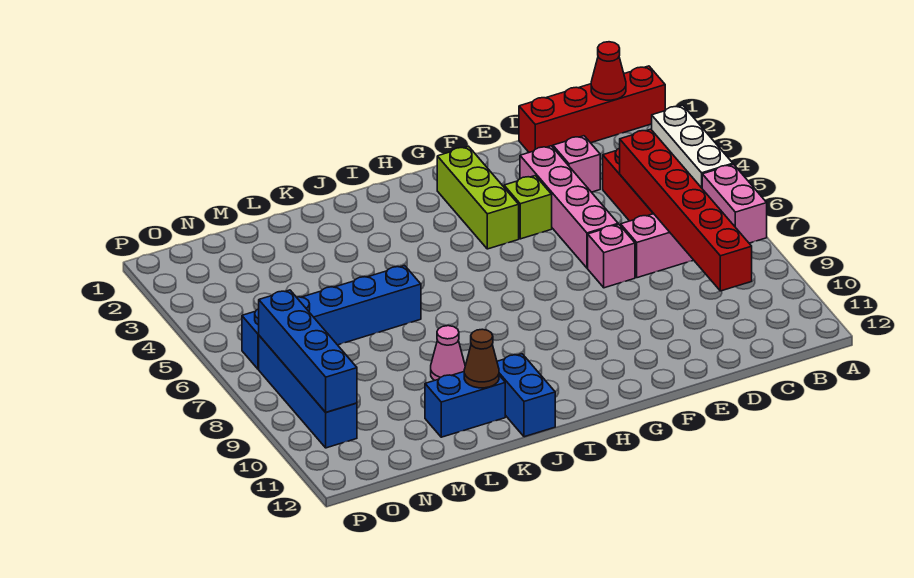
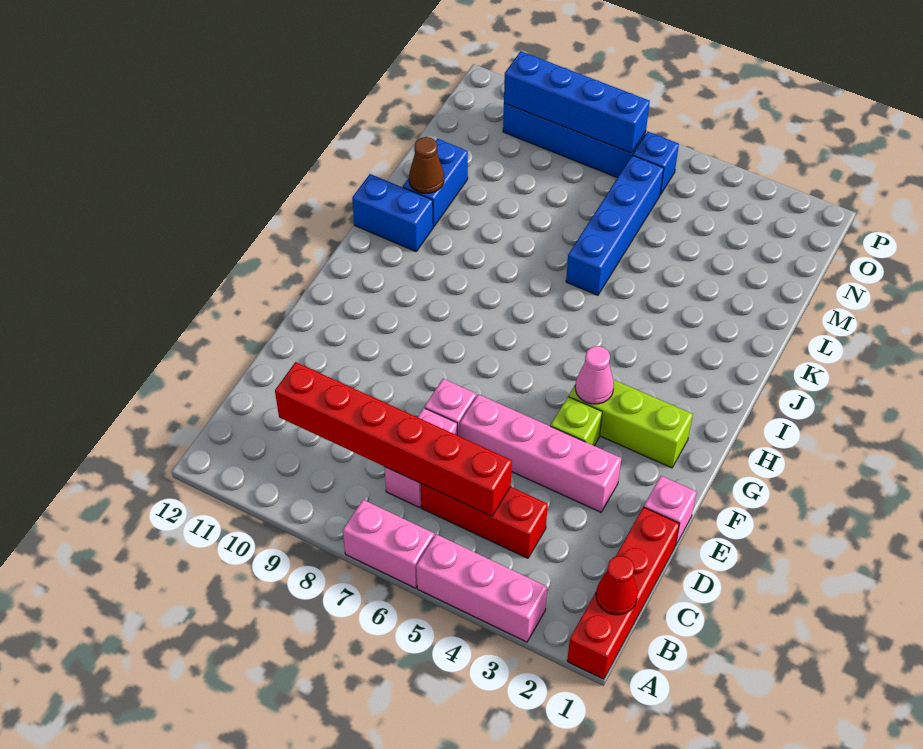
white brick A3:A5 level 1 -> pink brick A3:A5 level 1
pink brick D3 level 1 -> pink brick E1 level 1
pink cone K9 level 1 -> pink cone G4 level 2

